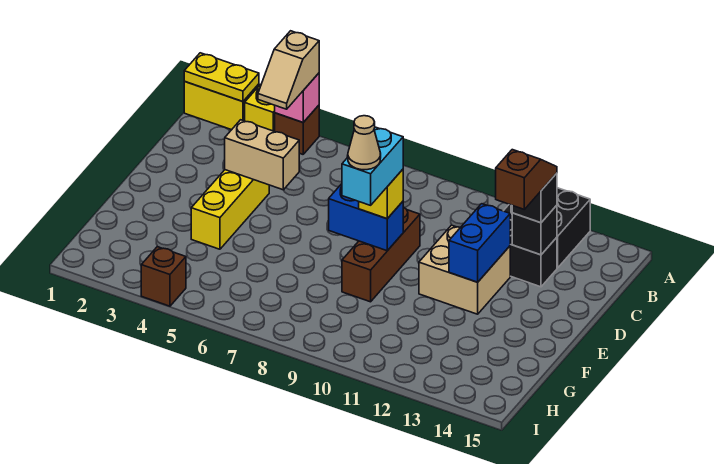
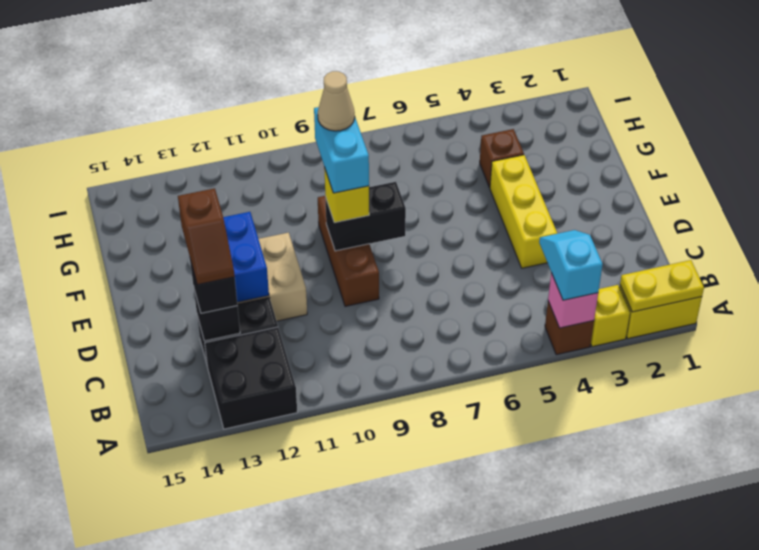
tan slope A4:B4 level 3 top A -> cyan slope A4:B4 level 3 top A
tan brick D4:D5 level 2 -> none
blue brick E8:E9 level 2 -> black brick E8:E9 level 2
brown brick I4 level 1 -> brown brick G4 level 1

